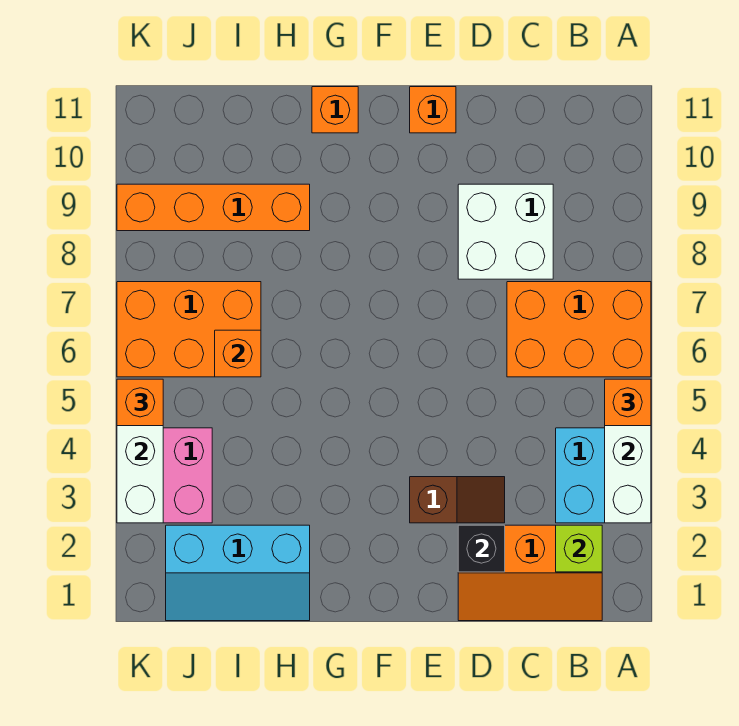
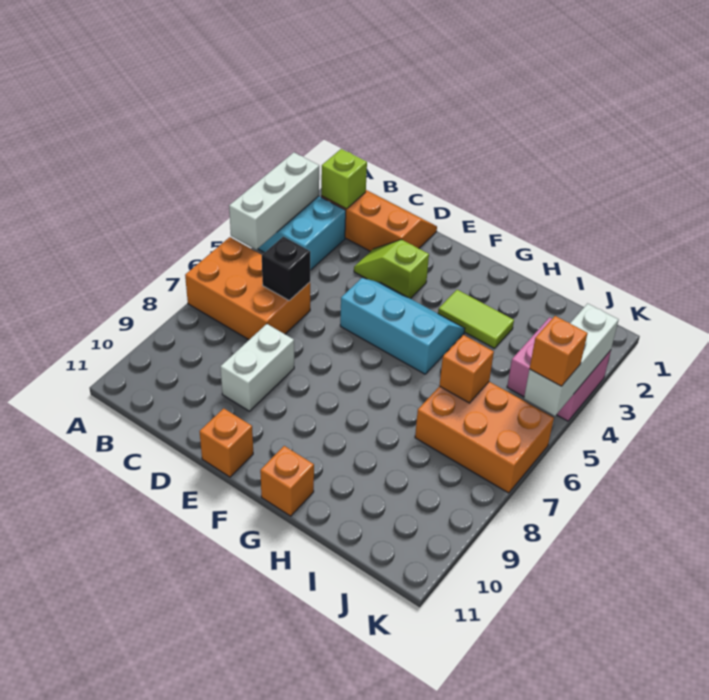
orange brick A5 level 3 -> none
white brick C8:D9 level 1 -> white brick D8:D9 level 1
black brick D2 level 2 -> black brick C6 level 2
brown slope D3:E3 level 1 top E -> lime slope D3:E3 level 1 top E
none -> lime tile G3:H3 level 1
cyan slope H1:J2 level 1 top 2 -> cyan slope E4:G5 level 1 top 5
orange brick H9:K9 level 1 -> none

